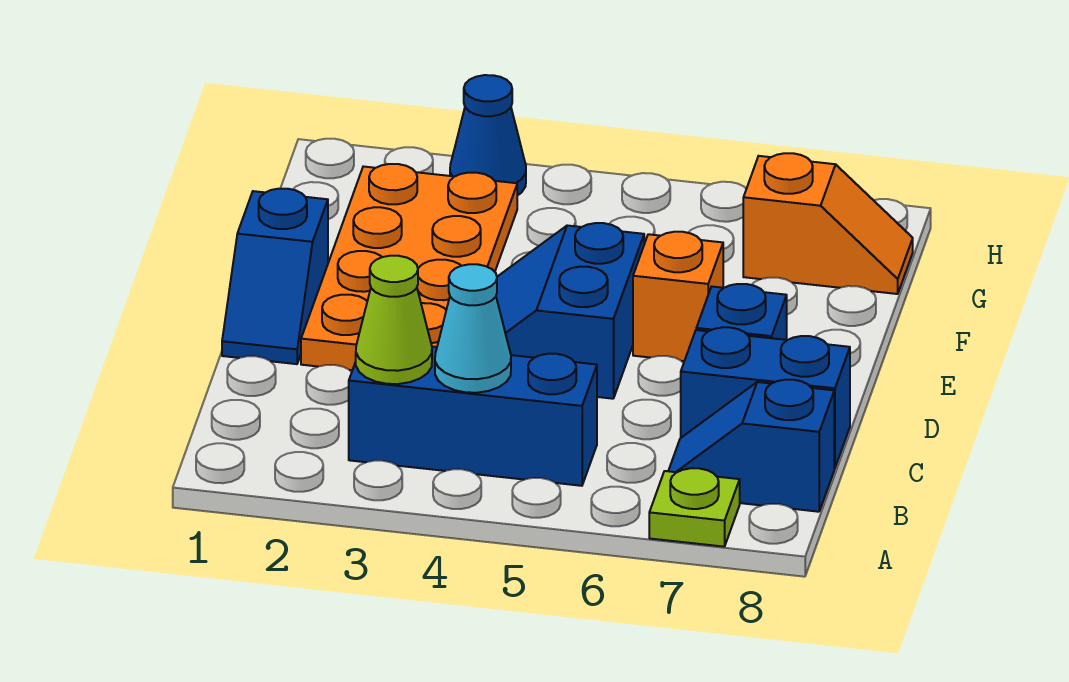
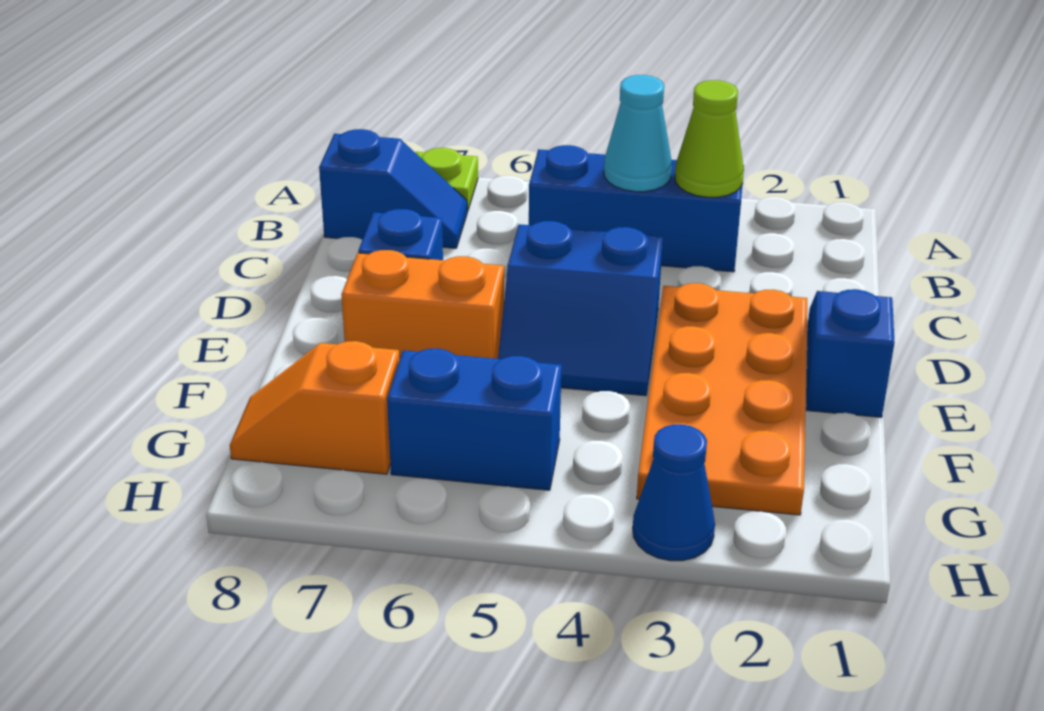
blue brick C7:C8 level 1 -> blue brick G5:G6 level 1
blue slope D4:E5 level 1 top 5 -> blue slope D4:E5 level 1 top D
orange brick E6 level 1 -> orange brick E6:E7 level 1

